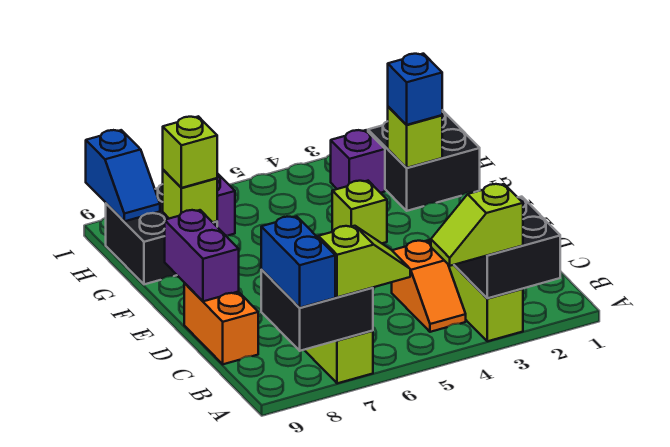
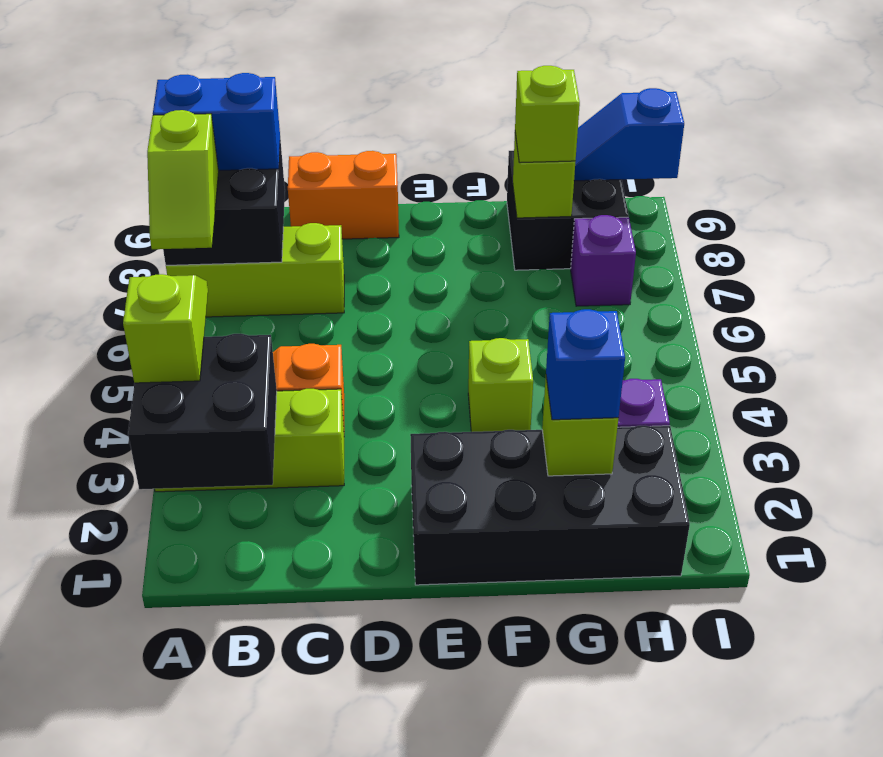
purple brick D9:E9 level 2 -> none
black brick G1:H2 level 1 -> black brick E1:H2 level 1

